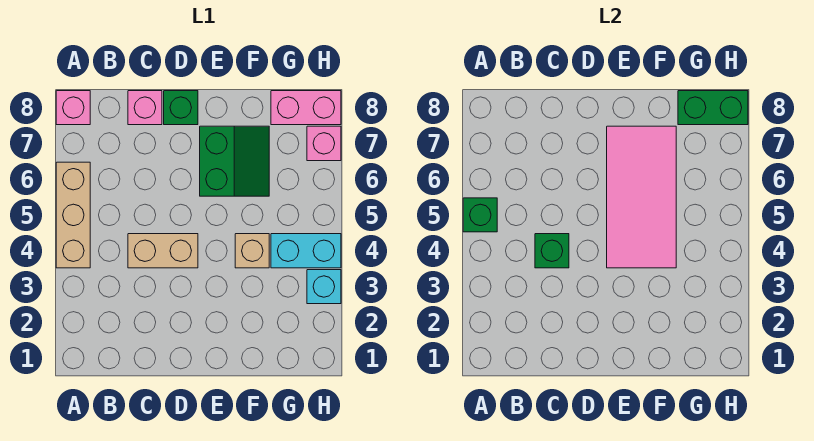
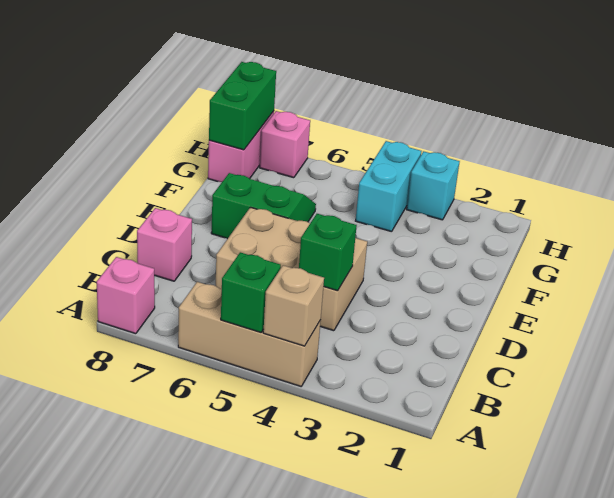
tan brick C4:D4 level 1 -> tan brick C4:D6 level 1
green brick D8 level 1 -> none
pink tile E4:F7 level 2 -> none
tan brick F4 level 1 -> tan brick A4 level 2

